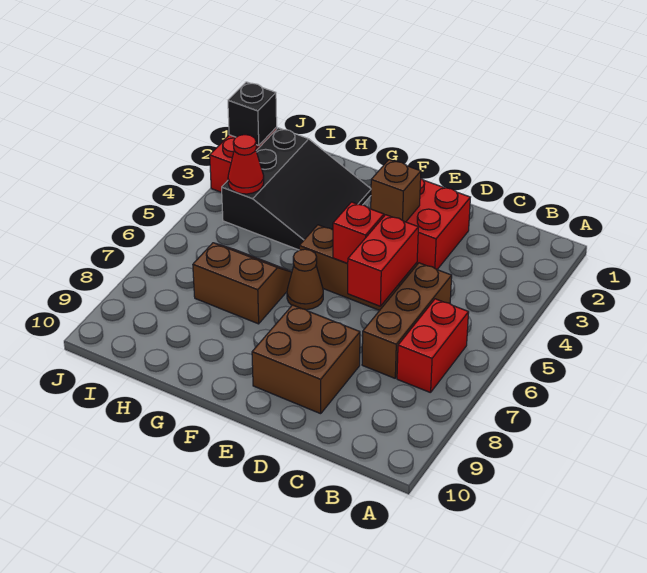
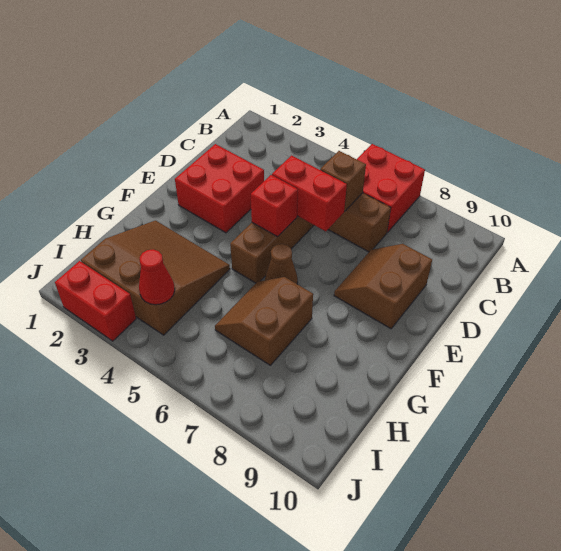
red brick B6:B7 level 1 -> red brick A6:B7 level 1
brown brick D8:E9 level 1 -> brown slope D8:E9 level 1 top 9
brown brick E3 level 2 -> brown brick C6 level 2
black slope G2:I4 level 1 top I -> brown slope G2:I4 level 1 top I
black brick J2 level 2 -> none

